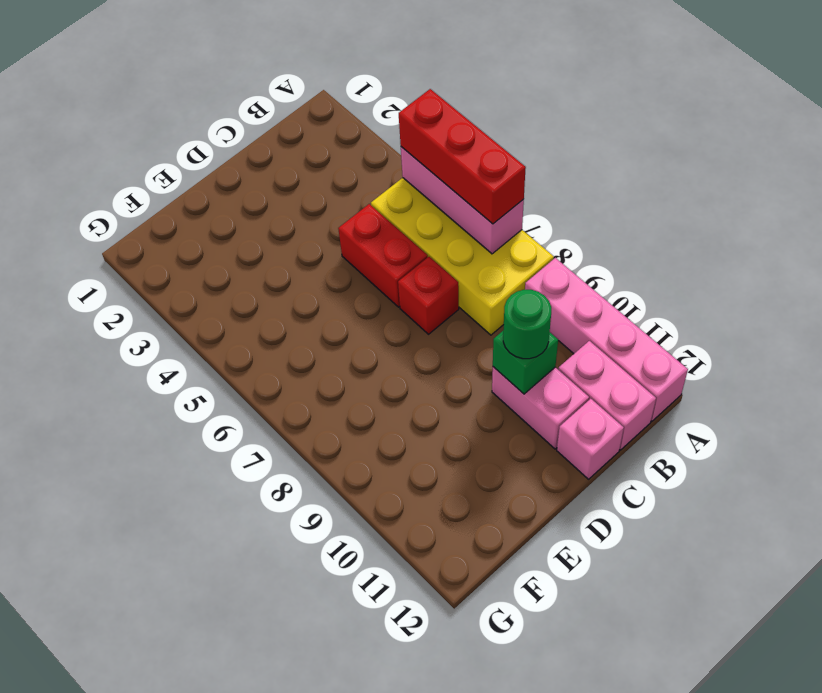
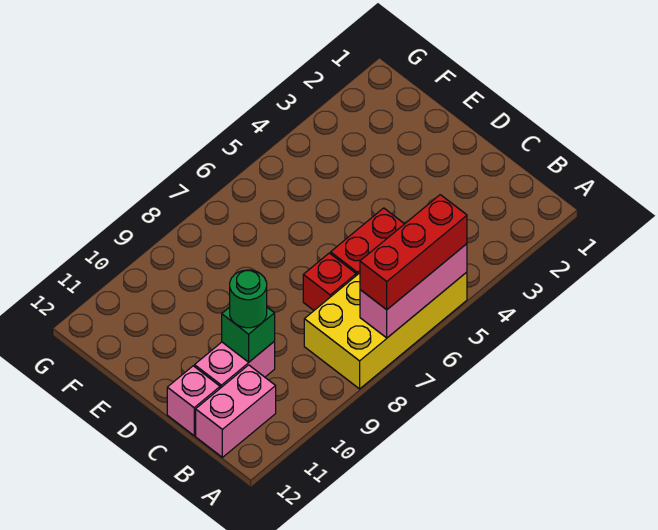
pink brick A9:A12 level 1 -> none

